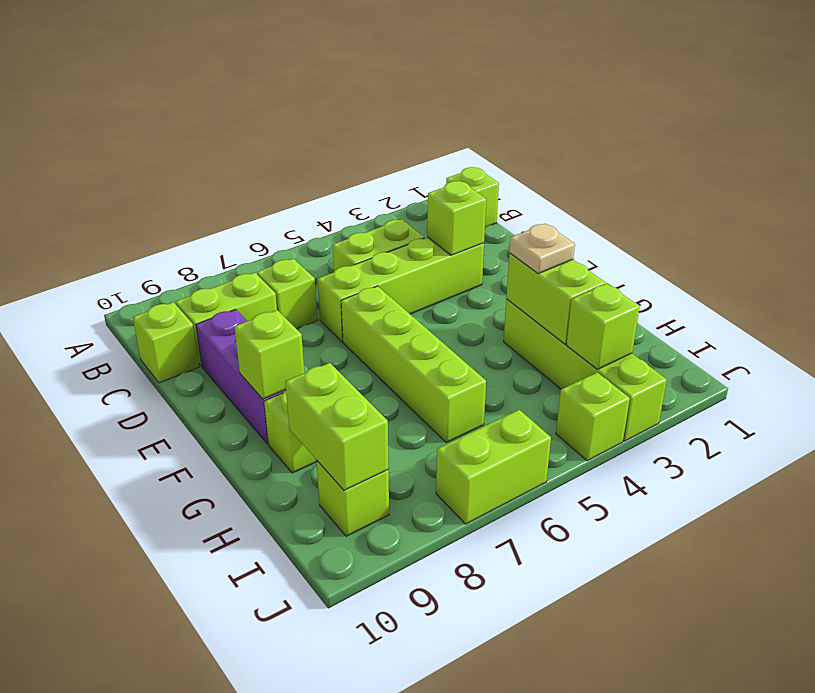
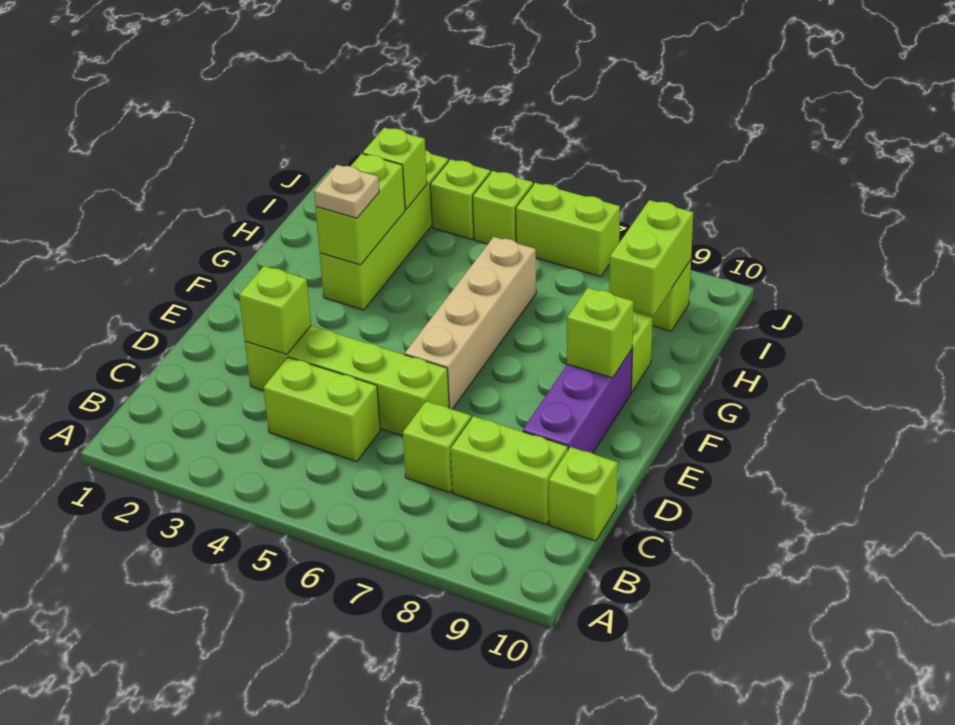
lime brick B1 level 1 -> lime brick J5 level 1
lime brick E6:H6 level 1 -> tan brick E6:H6 level 1

